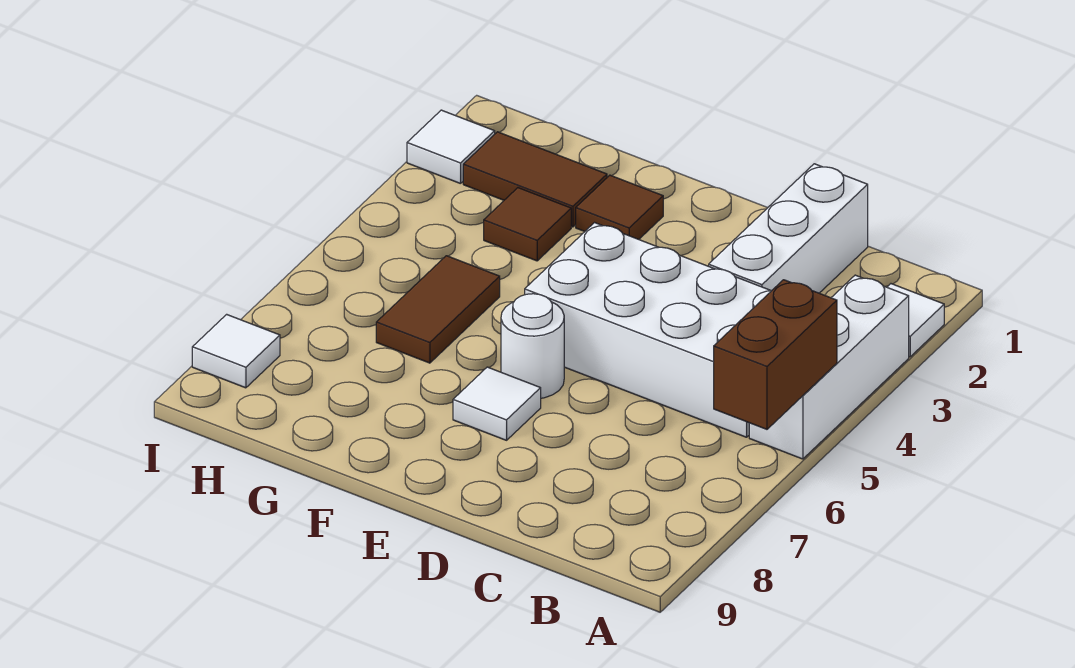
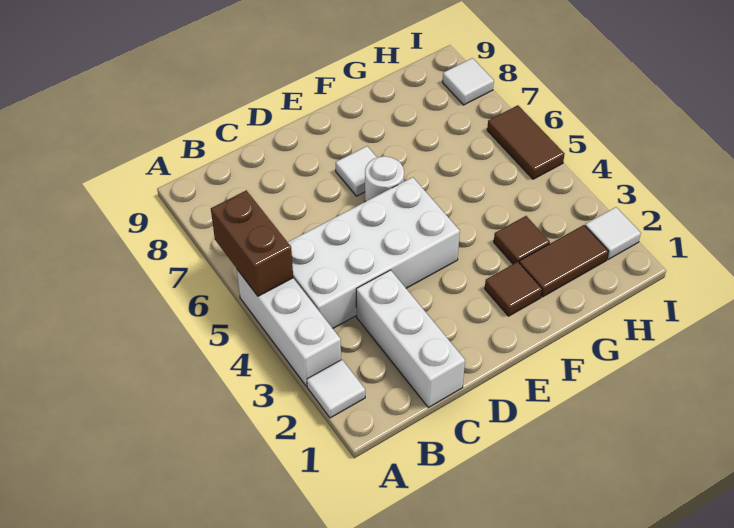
brown tile G5:G6 level 1 -> brown tile I5:I6 level 1

